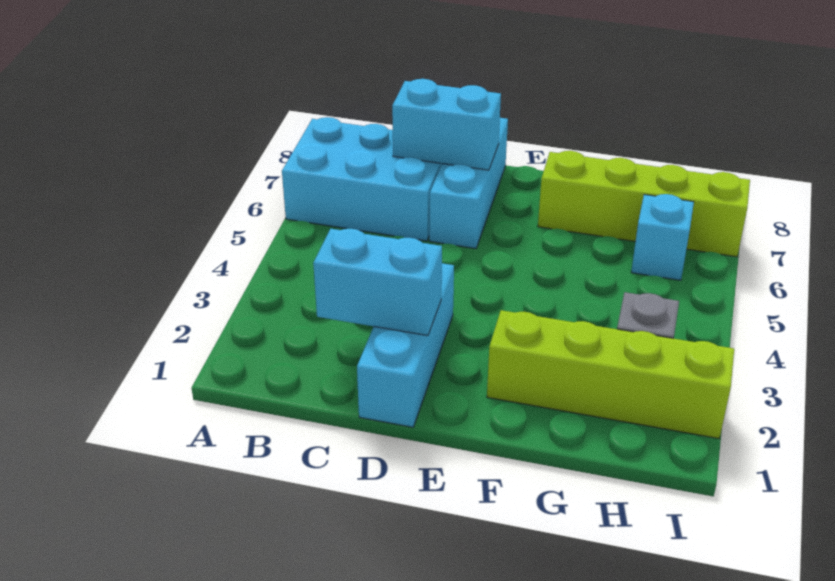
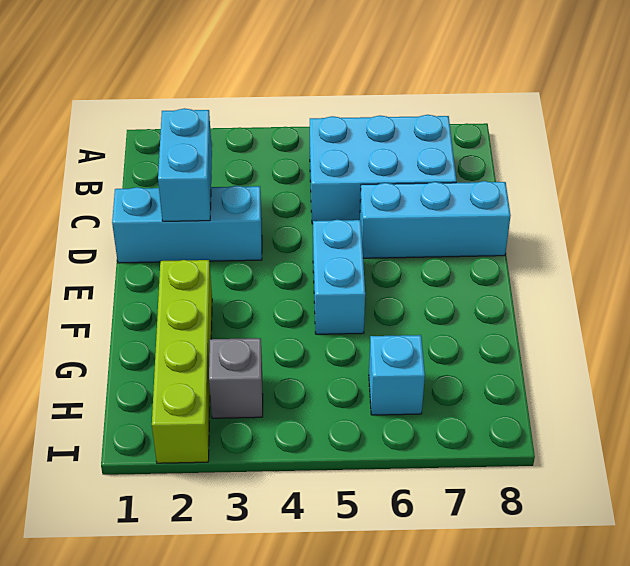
cyan brick A6:C7 level 1 -> cyan brick B5:C7 level 1
cyan brick C7:D7 level 2 -> cyan brick E5:F5 level 1
lime brick F7:I7 level 1 -> none

